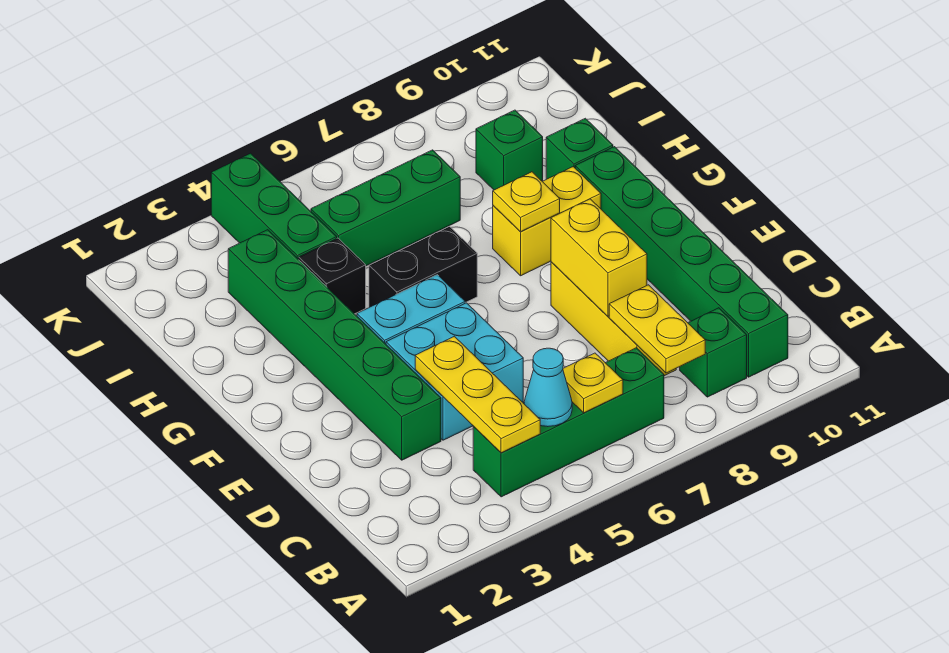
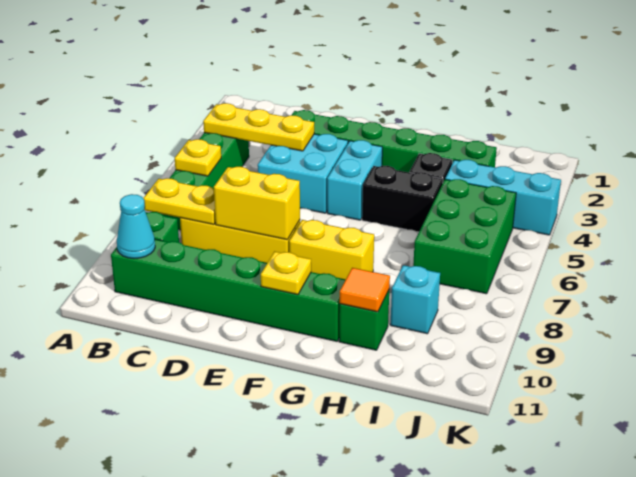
cyan cone B5 level 2 -> cyan cone B10 level 2
black brick G5:G6 level 1 -> black brick G5:H5 level 1
yellow brick G8:G9 level 1 -> yellow brick F8:G8 level 1
yellow plate G8 level 2 -> yellow plate F10 level 2
none -> orange tile H10 level 2
green brick I4:K4 level 1 -> cyan brick I4:K4 level 1
green brick I5:I7 level 1 -> green brick I5:J7 level 1
green brick I9 level 1 -> cyan brick I9 level 1

